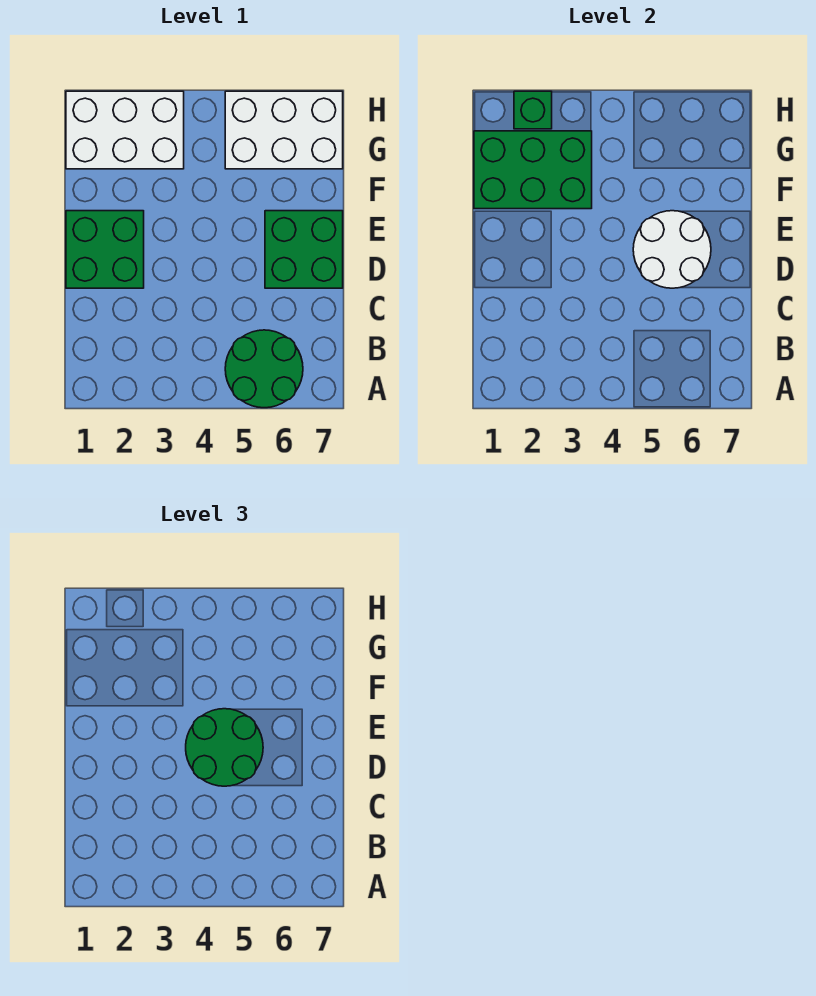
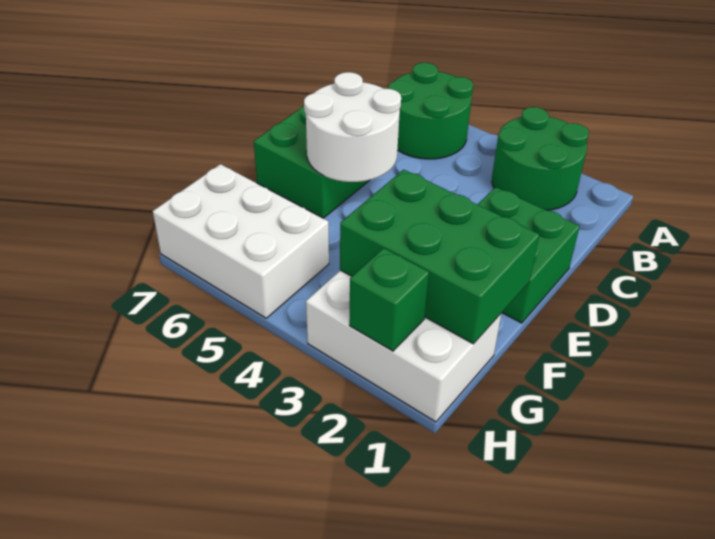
green round brick D4:E5 level 3 -> green round brick A2:B3 level 1

